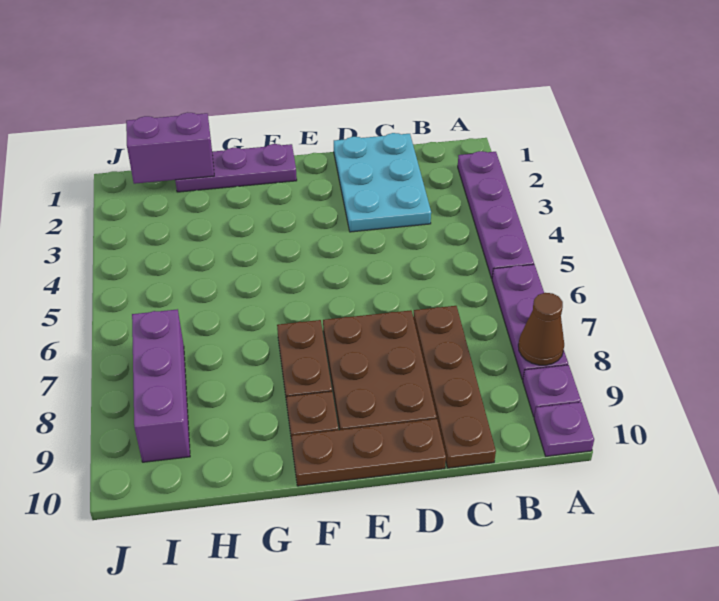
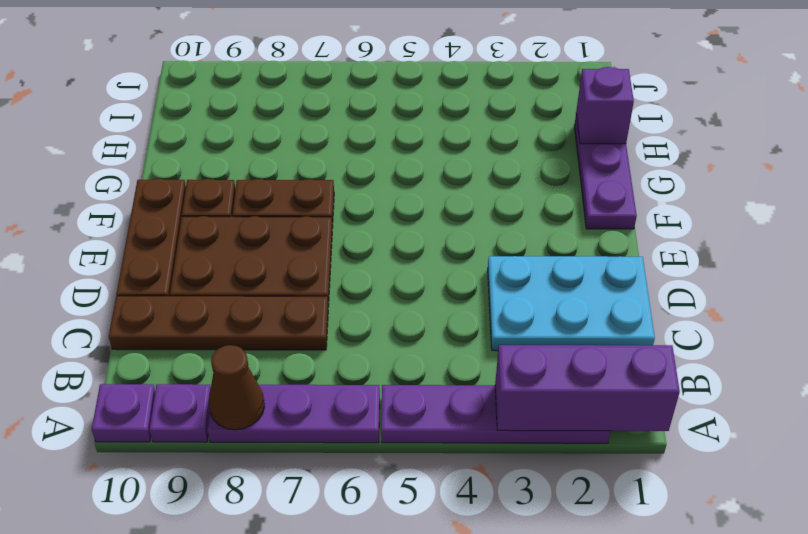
purple brick H1:I1 level 2 -> purple brick H1 level 2
purple brick I7:I9 level 1 -> purple brick A1:A3 level 2

